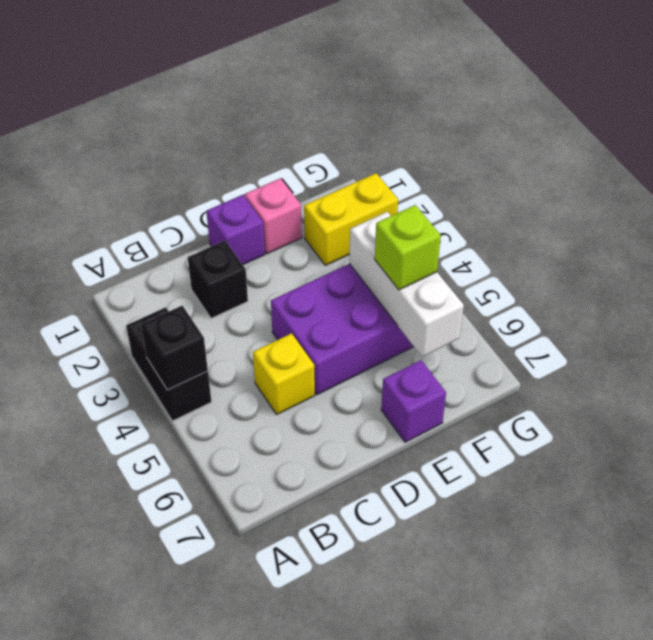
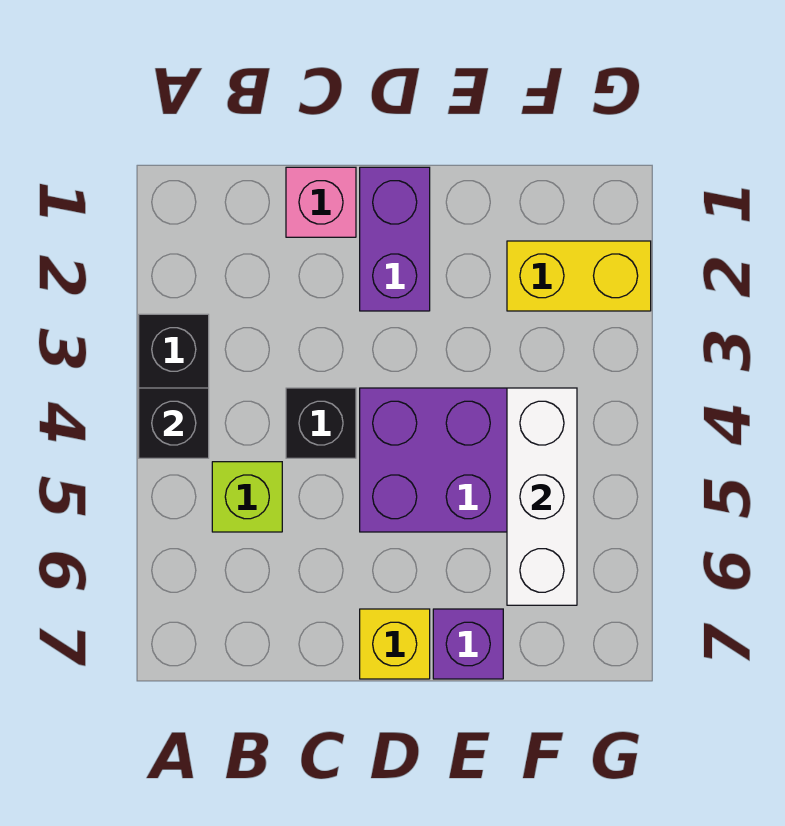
black brick C2 level 1 -> black brick C4 level 1
yellow brick C5 level 1 -> yellow brick D7 level 1
purple brick D1 level 1 -> purple brick D1:D2 level 1
pink brick E1 level 1 -> pink brick C1 level 1
lime brick F5 level 3 -> lime brick B5 level 1

